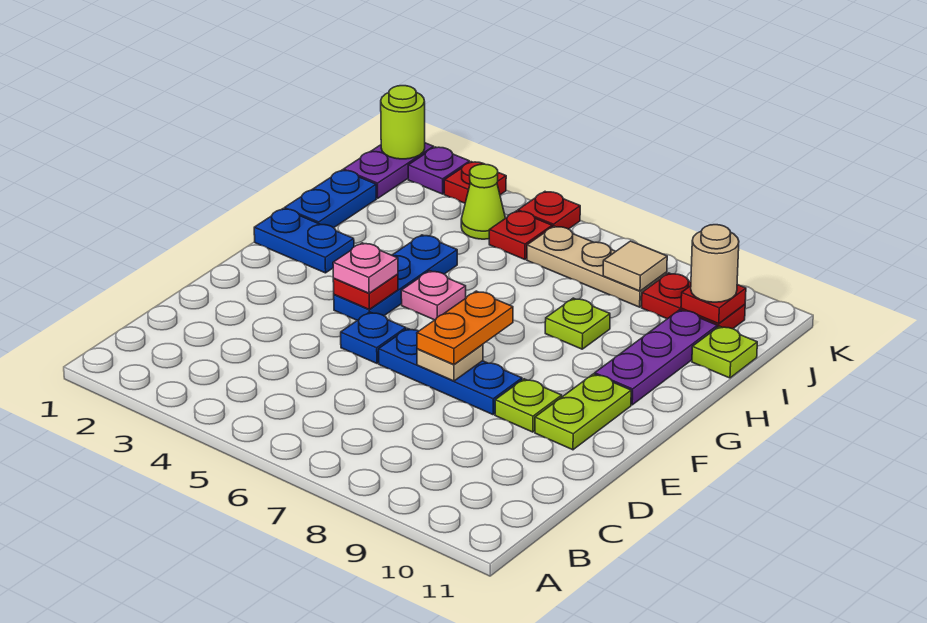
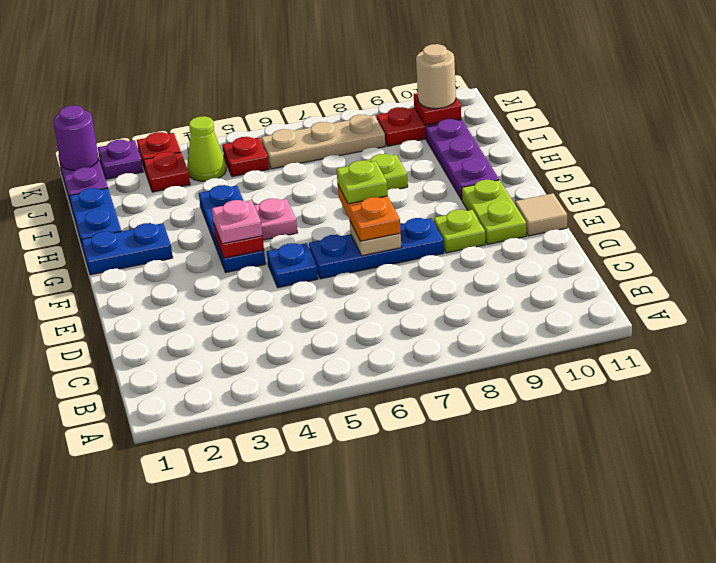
lime plate I11 level 1 -> lime plate F7 level 4
tan tile J8 level 2 -> tan tile E11 level 1
lime round brick K1 level 2 -> purple round brick K1 level 2
red plate K5 level 1 -> red plate J3 level 1

